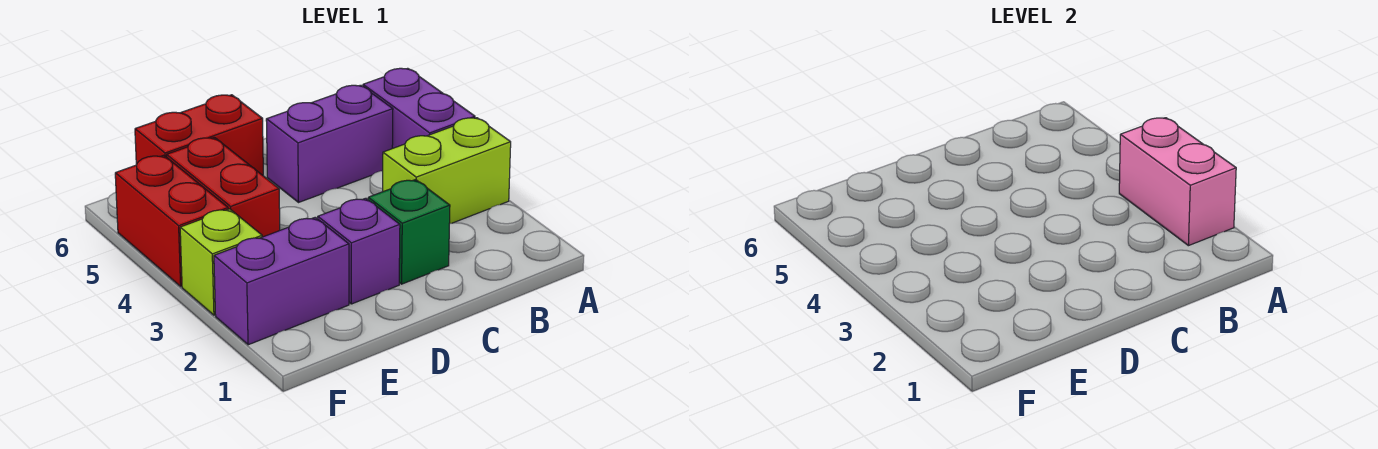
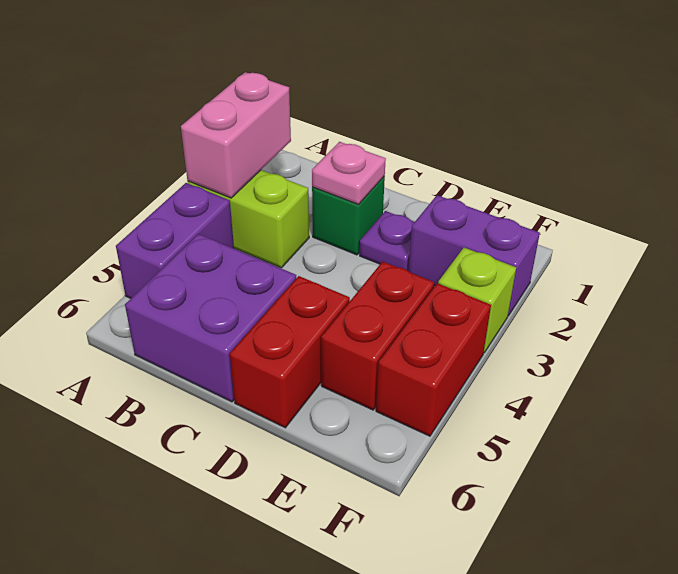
purple brick B5:C5 level 1 -> purple brick B5:C6 level 1
none -> pink plate C2 level 2
purple brick D2 level 1 -> purple plate D2 level 1
red brick D6:E6 level 1 -> red brick D5:D6 level 1

